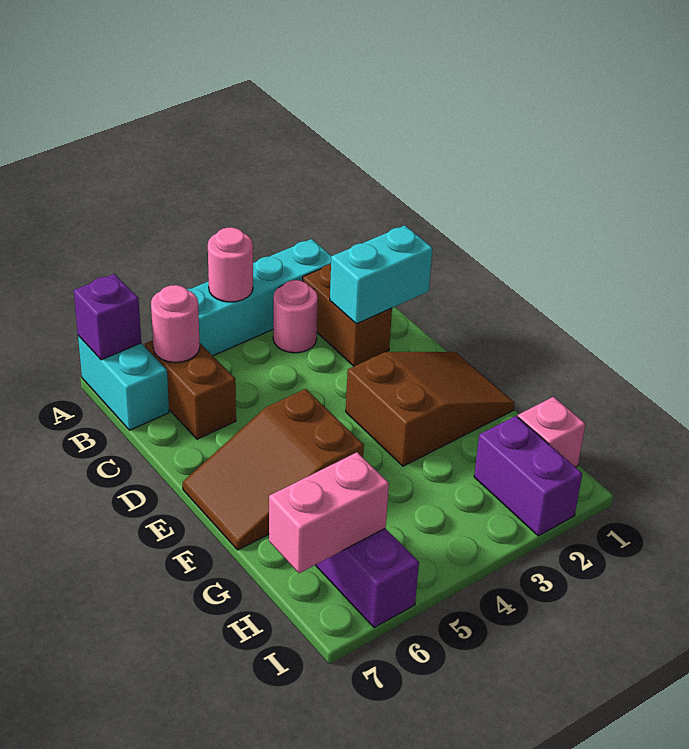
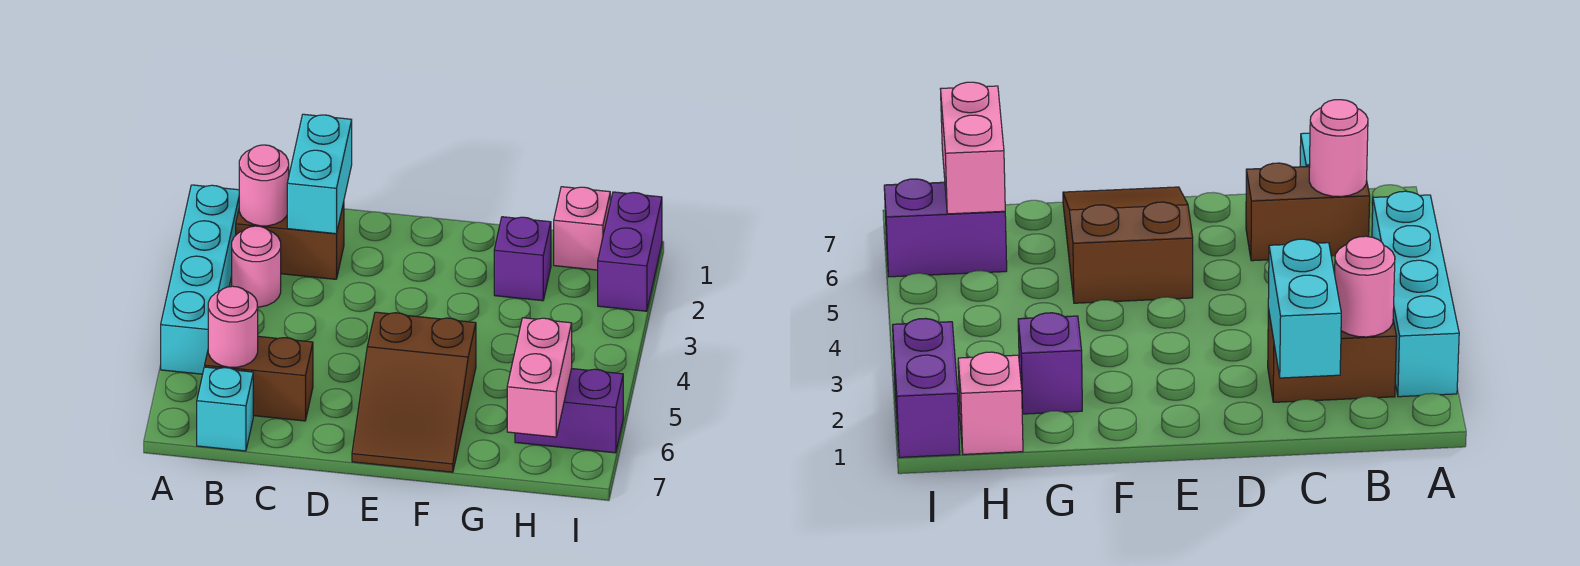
pink round brick A4 level 2 -> pink round brick B2 level 2
cyan brick A7:B7 level 1 -> cyan brick B7 level 1
purple brick A7 level 2 -> purple brick G2 level 1
brown slope E1:F3 level 1 top 3 -> none
purple brick H2:I2 level 1 -> purple brick I1:I2 level 1

